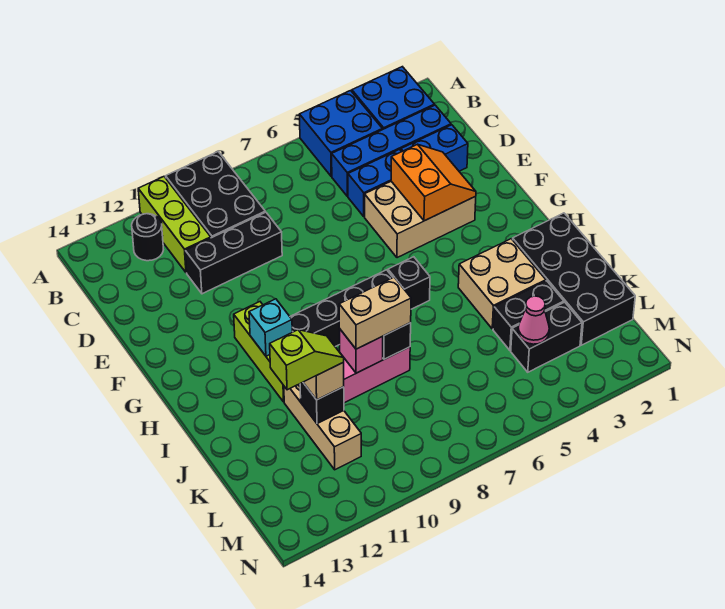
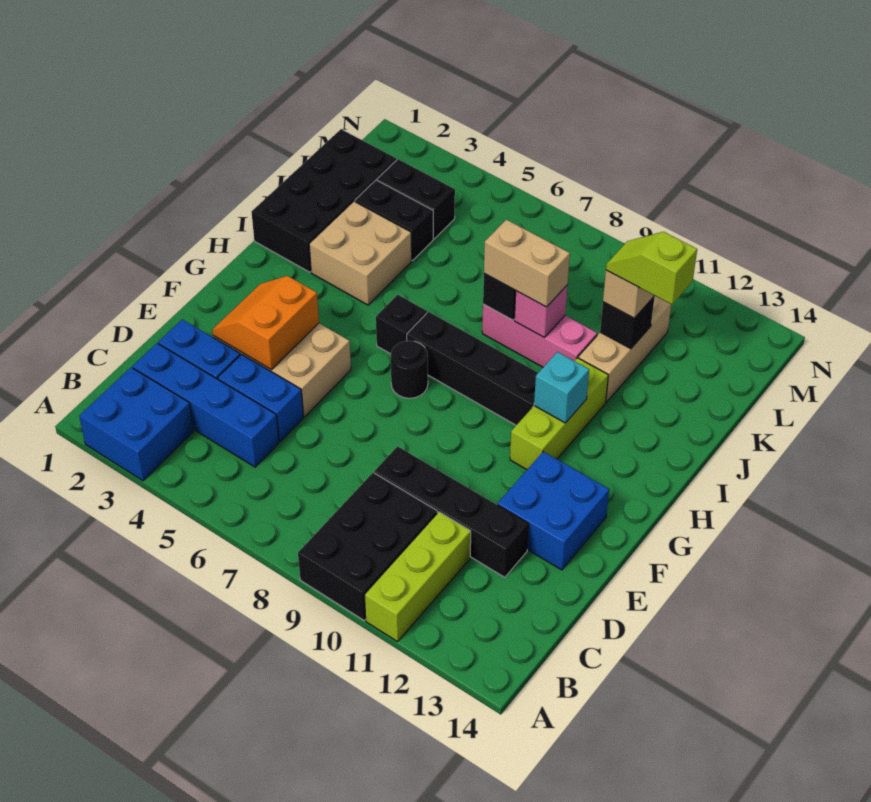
blue brick A4:B5 level 1 -> blue brick E12:F13 level 1
black round brick B12 level 1 -> black round brick G7 level 1
black brick D9:D11 level 1 -> black brick D9:D12 level 1
pink cone L4 level 2 -> none

